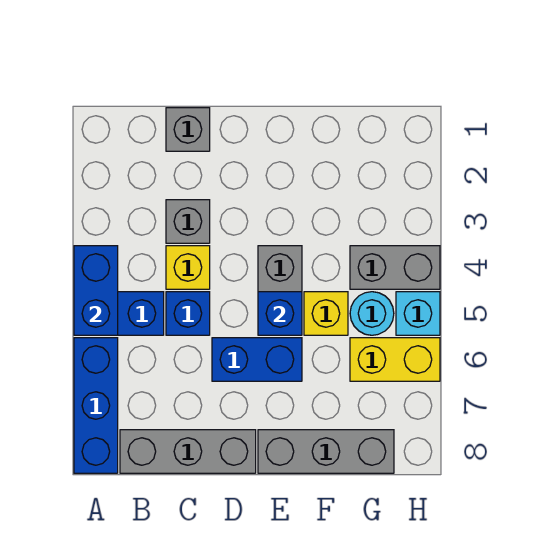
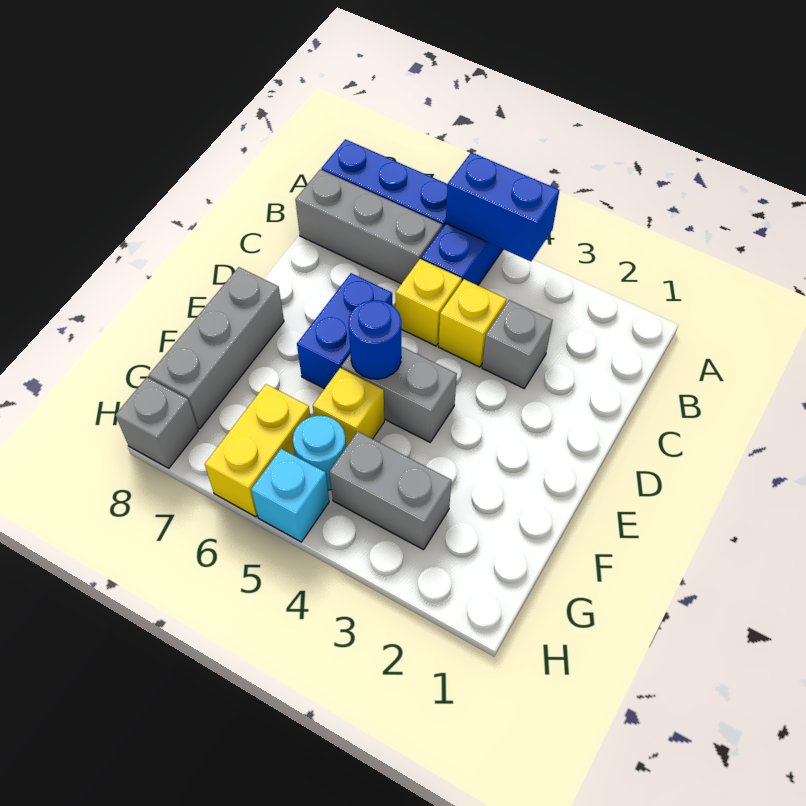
grey brick B8:D8 level 1 -> grey brick B6:B8 level 1
grey brick C1 level 1 -> grey brick H8 level 1
blue brick C5 level 1 -> yellow brick C5 level 1
blue brick E5 level 2 -> blue round brick E5 level 2
grey brick G4:H4 level 1 -> grey brick G3:G4 level 1

